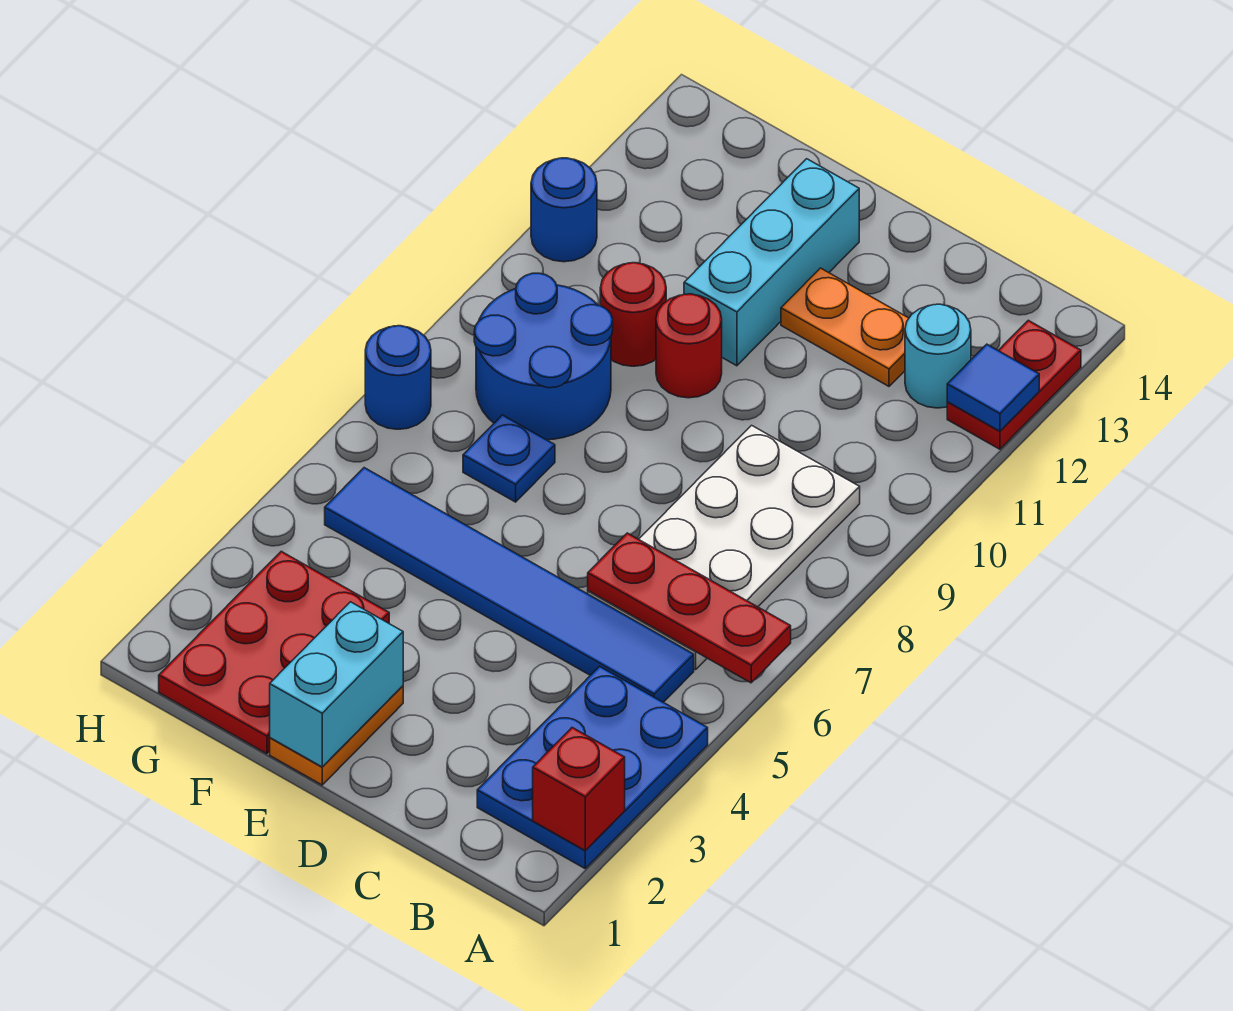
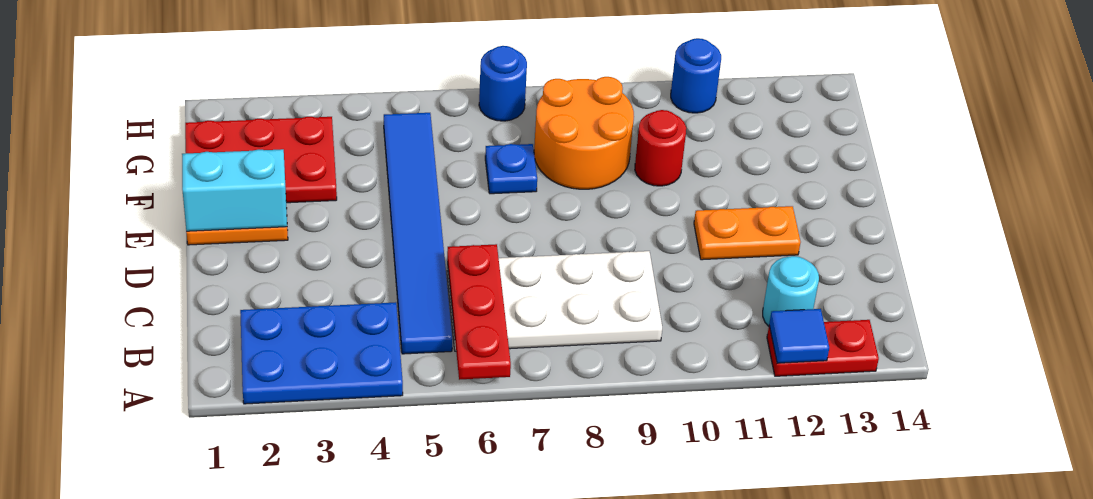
red brick A2 level 2 -> none
orange plate C12:D12 level 1 -> orange plate D11:D12 level 1
red round brick E10 level 1 -> none
cyan brick E11:E13 level 1 -> none
blue round brick F8:G9 level 1 -> orange round brick F8:G9 level 1

